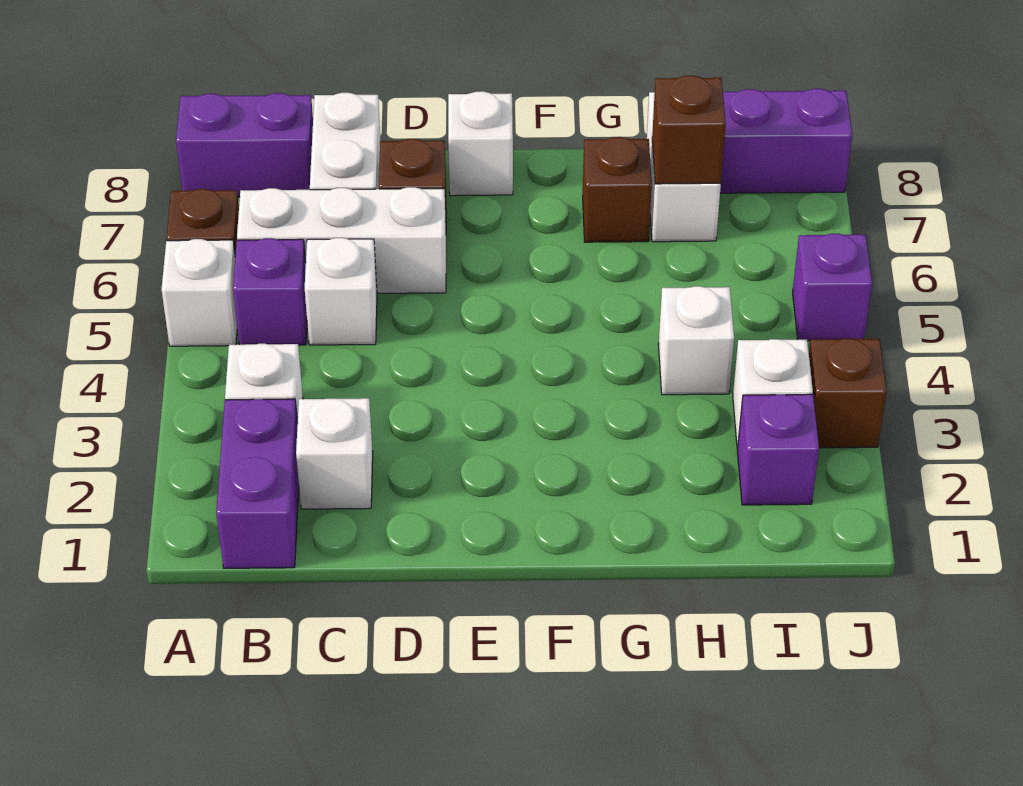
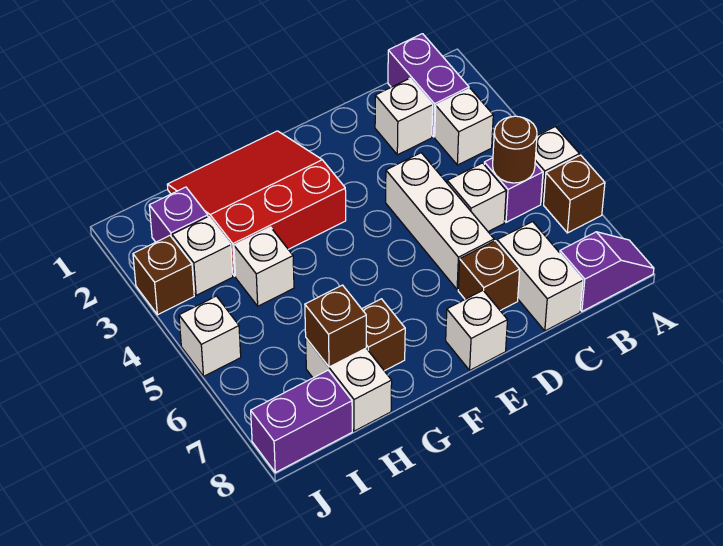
purple brick A8:B8 level 1 -> purple slope A8:B8 level 1 top B
none -> brown round brick B5 level 2
white brick B6:D6 level 1 -> white brick D4:D6 level 1
none -> red slope F1:H3 level 1 top 3
purple brick J5 level 1 -> white brick J5 level 1

